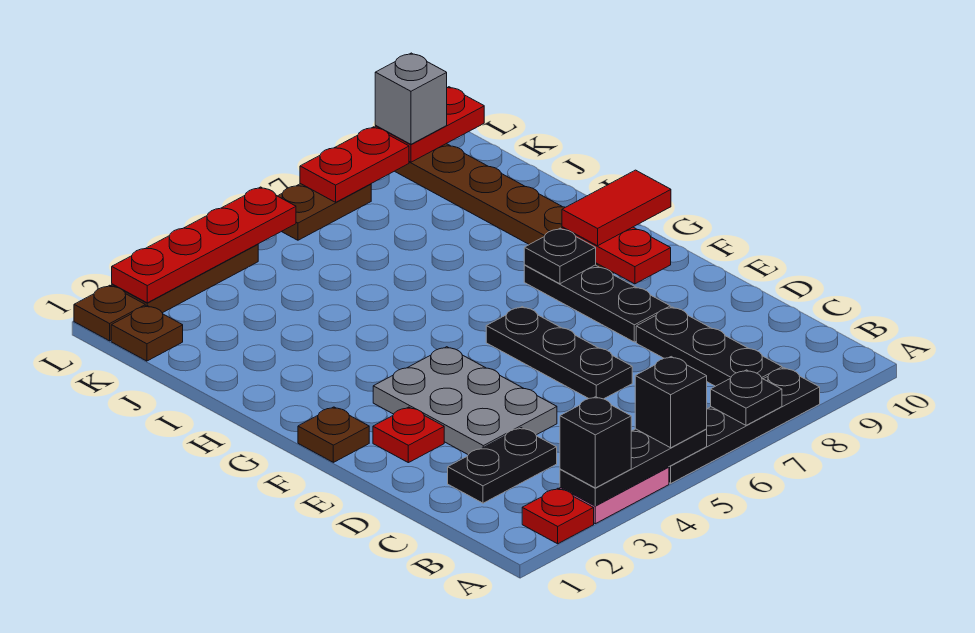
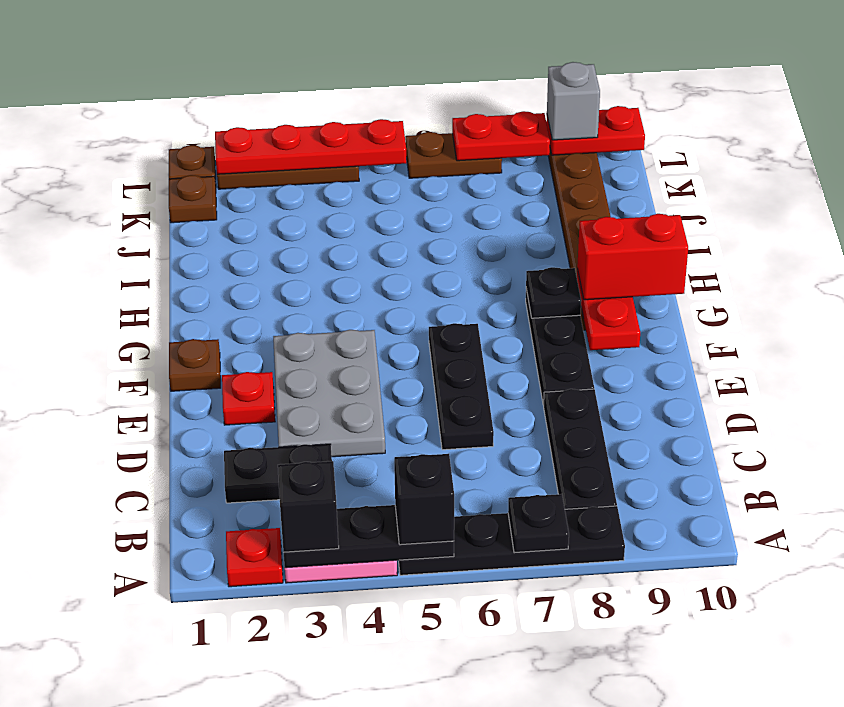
red tile G9:G10 level 3 -> red brick G9:G10 level 3

